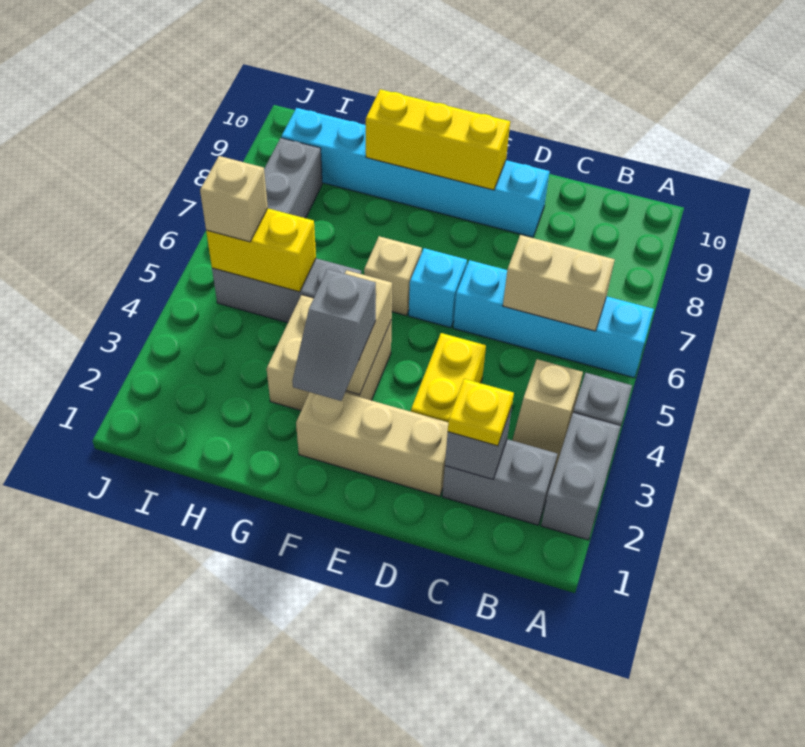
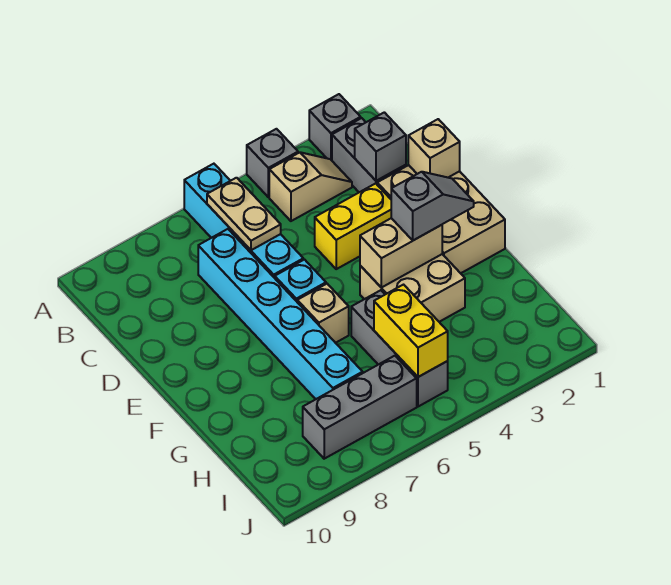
grey brick A2:A3 level 1 -> grey brick A2 level 1
tan brick B6:C6 level 2 -> tan plate B6:C6 level 2
yellow plate C2 level 3 -> none
tan brick D2:F2 level 1 -> tan brick D1:F2 level 1
cyan brick D9:I9 level 1 -> cyan brick C7:H7 level 1
yellow brick E9:G9 level 2 -> none
tan brick I5 level 3 -> tan brick D1 level 2

